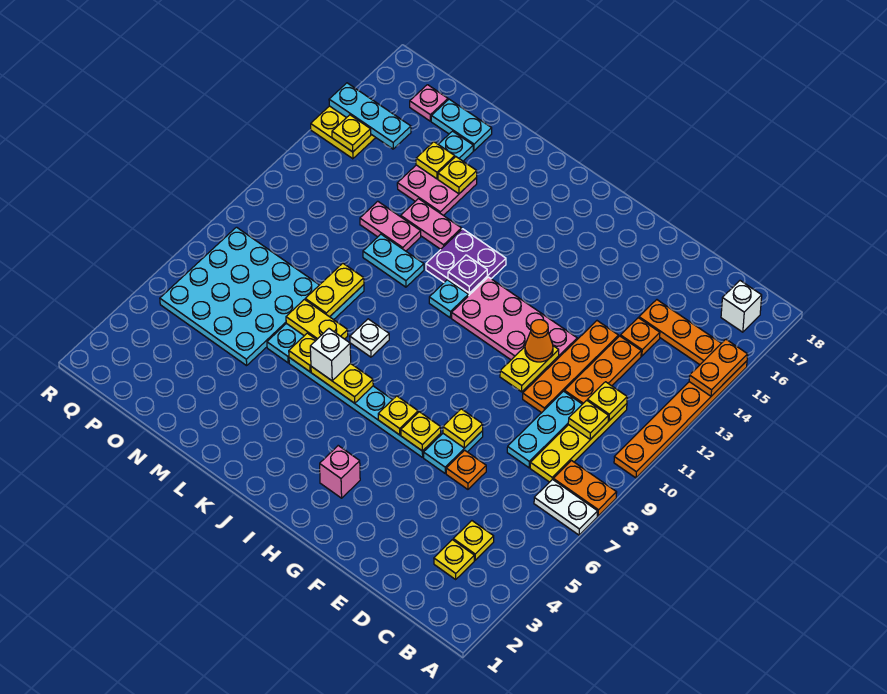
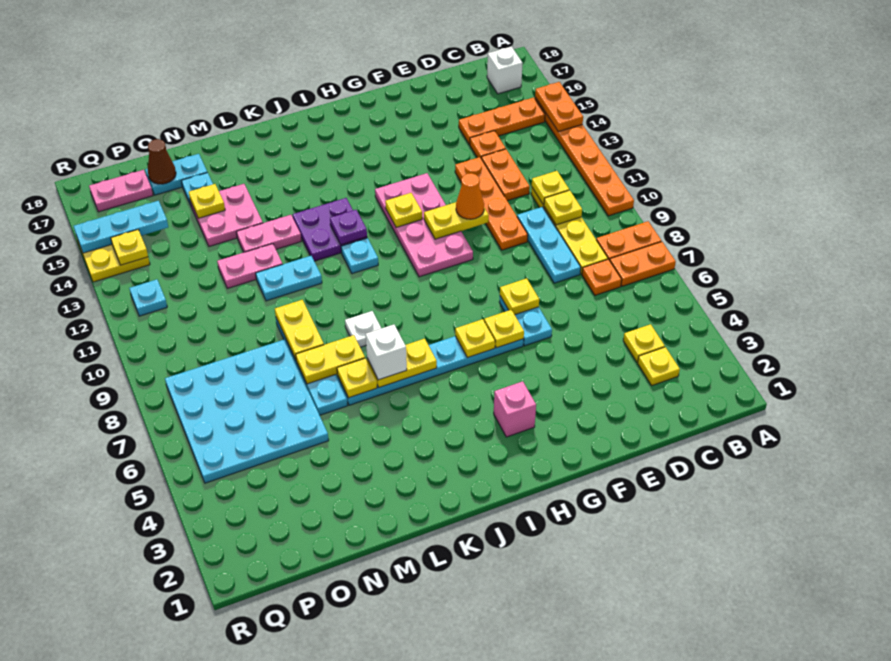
white plate A7:B7 level 1 -> orange plate A7:B7 level 1
orange plate D11:D13 level 1 -> orange plate D12:D13 level 1
orange plate E6 level 1 -> orange plate C7 level 1
yellow plate F10:F11 level 2 -> yellow plate F11:G11 level 2
pink plate F11:I12 level 1 -> pink plate G10:H13 level 1
yellow plate M15 level 2 -> yellow plate H12 level 2
none -> brown cone O17 level 2
pink plate P17 level 1 -> pink plate P17:Q17 level 1
none -> cyan plate Q12 level 1

